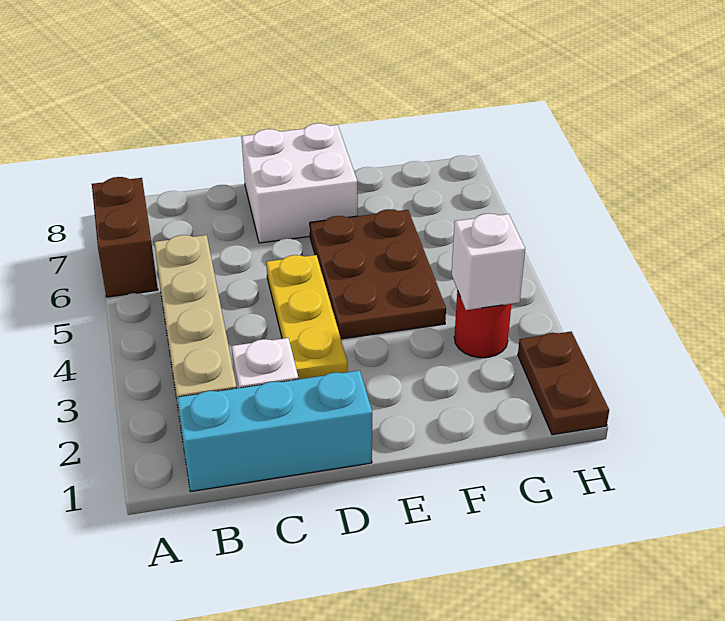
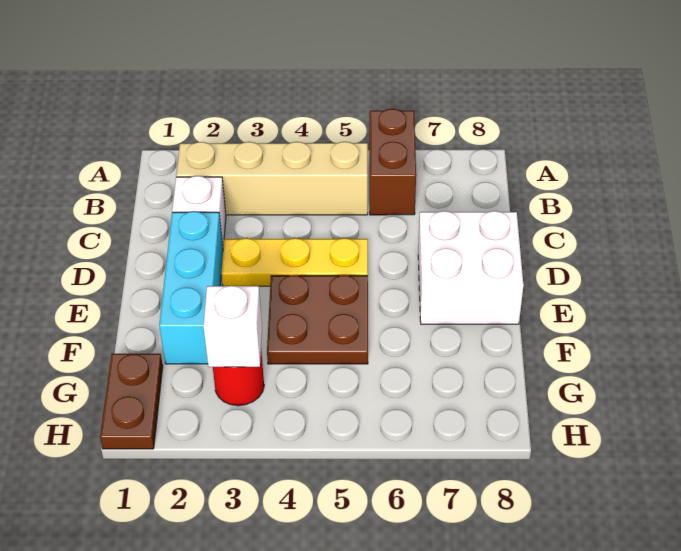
brown brick A6:A7 level 1 -> brown brick A6:B6 level 1
cyan brick B1:D1 level 1 -> cyan brick D2:F2 level 1
brown plate E4:F6 level 1 -> brown plate E4:F5 level 1
brown plate H1:H2 level 1 -> brown plate G1:H1 level 1

